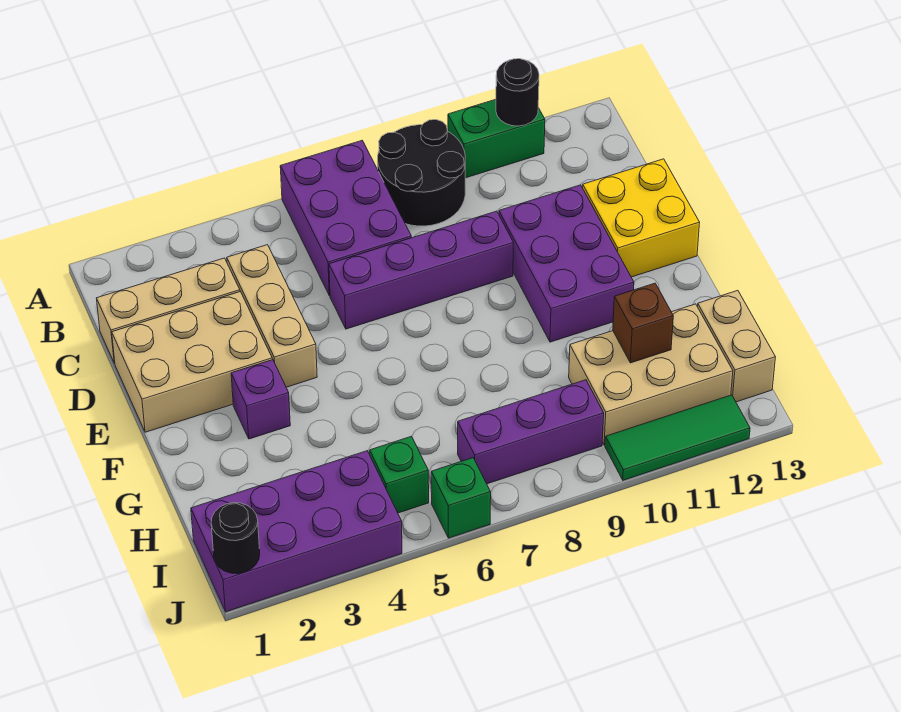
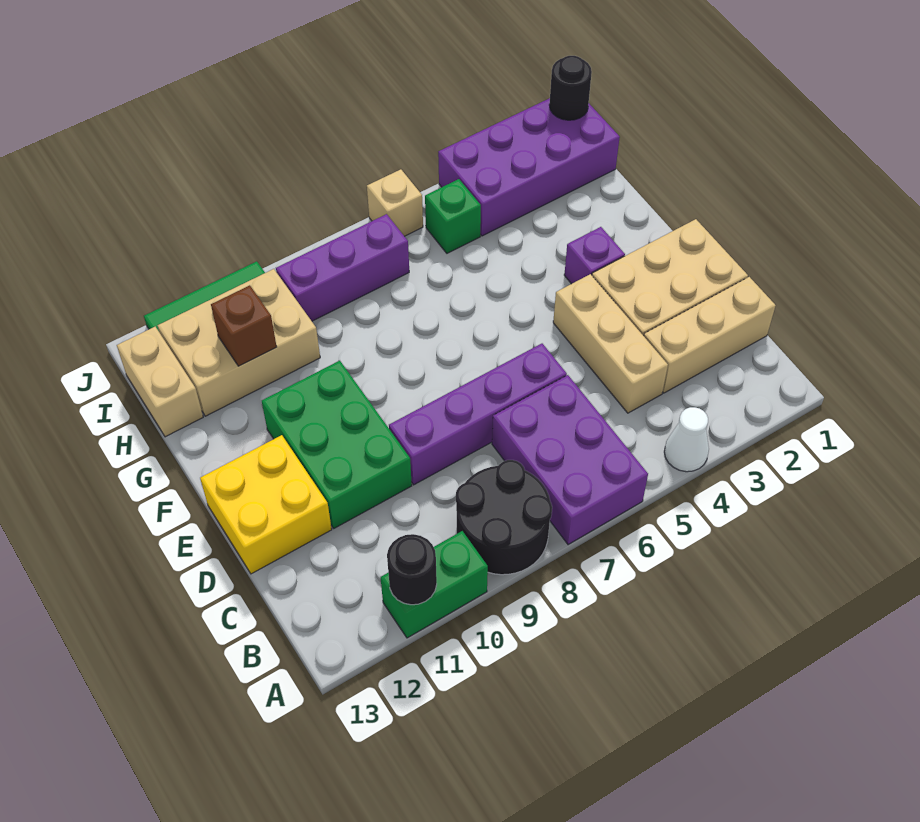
none -> white cone A4 level 1
purple brick D10:F11 level 1 -> green brick D10:F11 level 1
green brick J6 level 1 -> tan brick J6 level 1

